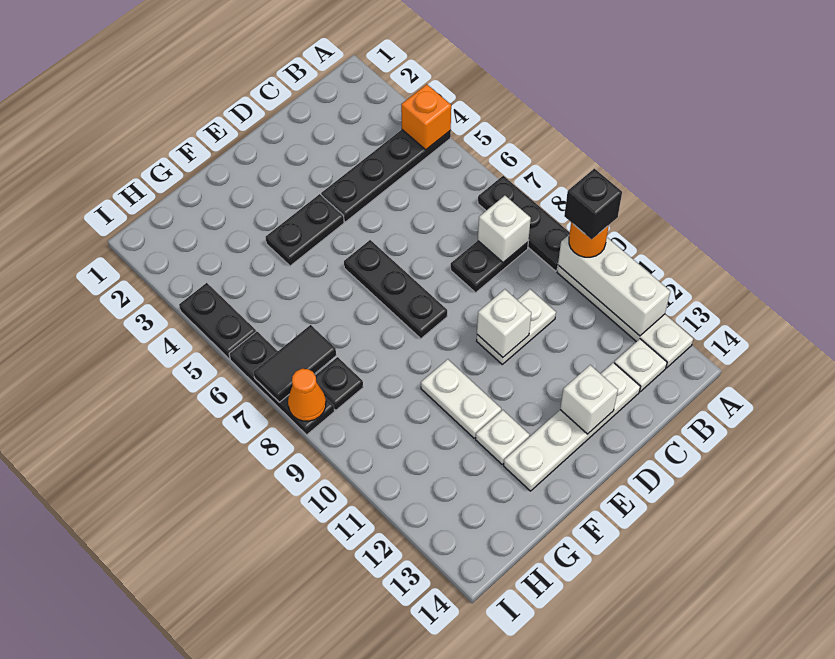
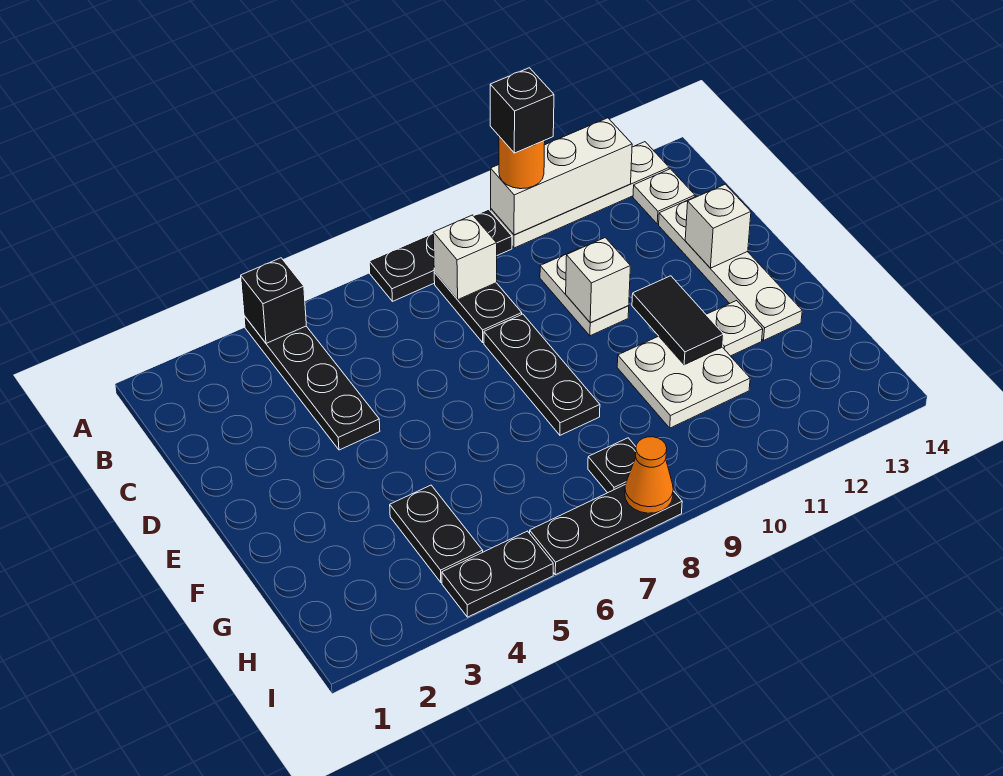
orange brick A4 level 2 -> black brick A4 level 2
black plate E4:F4 level 1 -> black plate G4:H4 level 1
black plate E6:E8 level 1 -> black plate D8:F8 level 1
white plate F10:F11 level 1 -> white plate F10:G11 level 1
black tile H7:I7 level 2 -> black tile E11:F11 level 2

